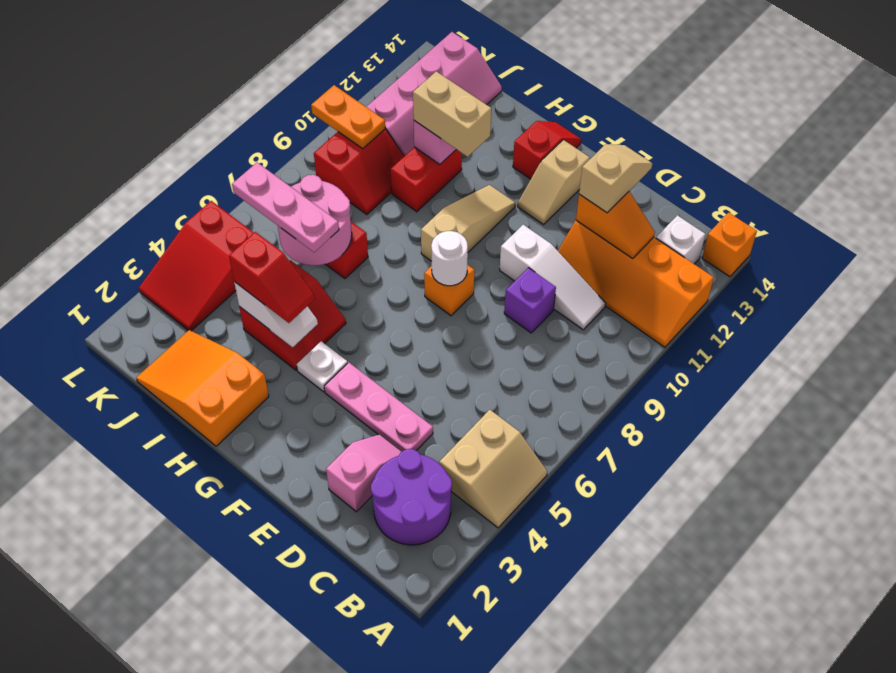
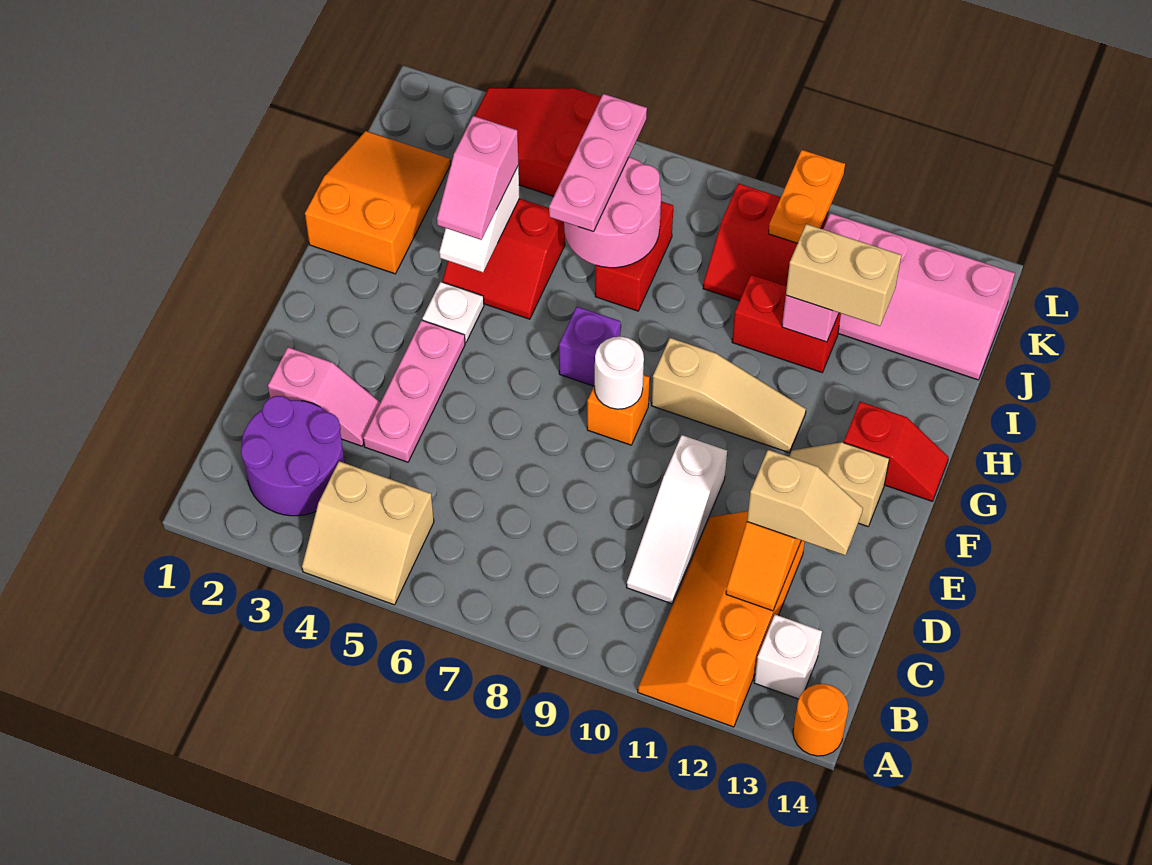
orange brick A14 level 1 -> orange round brick A14 level 1
purple brick D9 level 1 -> purple brick G7 level 1
red slope H4:I4 level 3 top I -> pink slope H4:I4 level 3 top I
tan brick H11:I11 level 3 -> tan brick I11:I12 level 3

